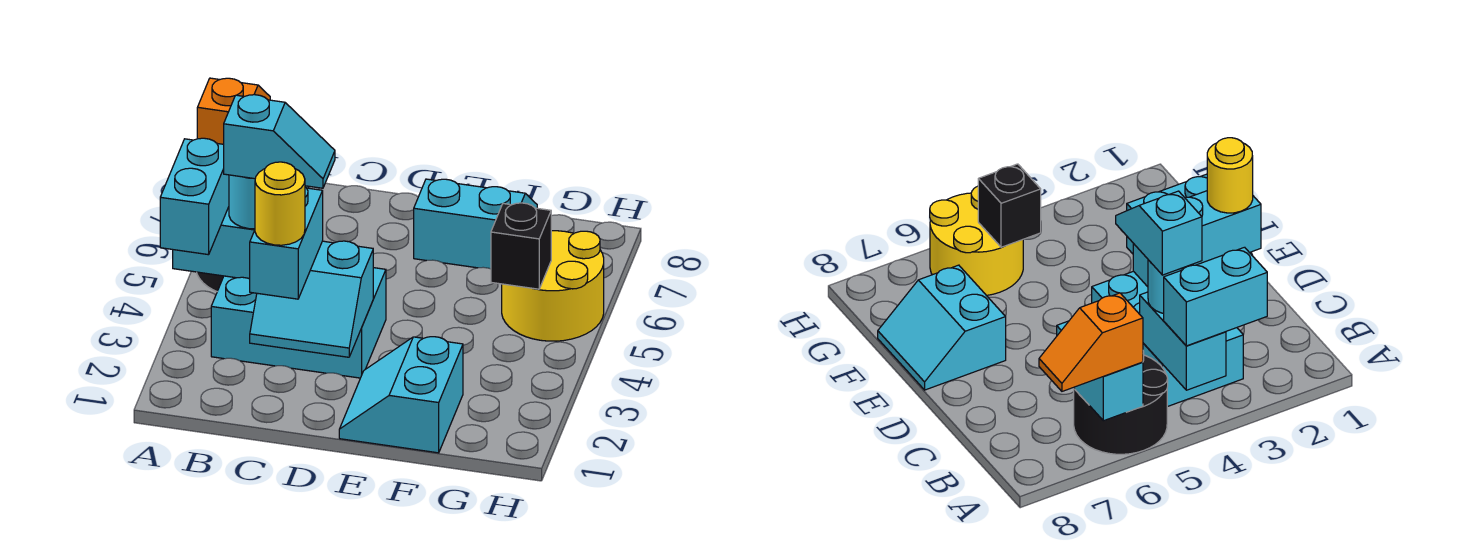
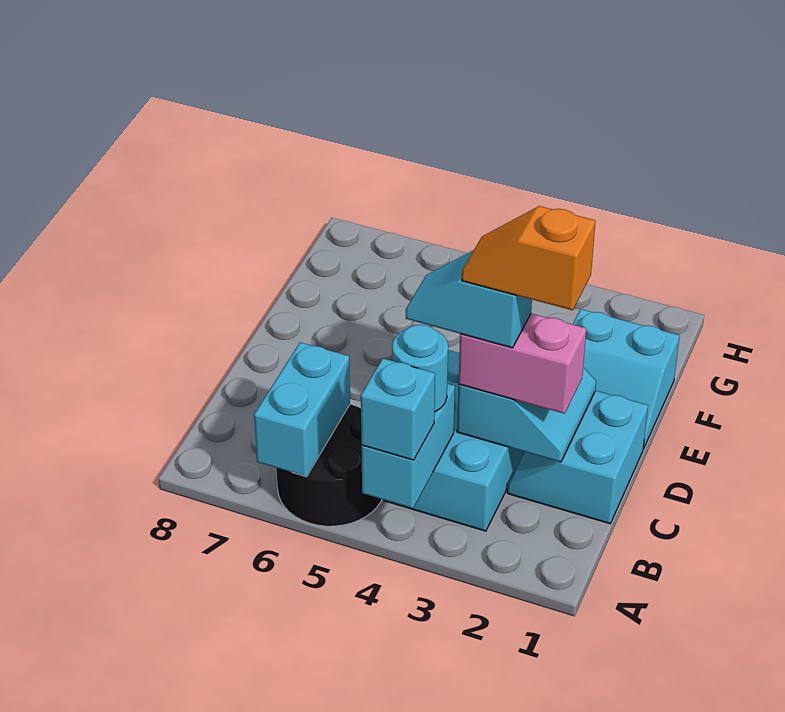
cyan brick A3:A4 level 3 -> cyan brick A4 level 3
orange slope A6:A7 level 3 top 6 -> orange slope C2:C3 level 5 top 2
cyan slope B4:C4 level 4 top B -> cyan slope C3:C4 level 4 top 3
cyan brick C2:C3 level 3 -> pink brick C2:C3 level 3
yellow round brick C2 level 4 -> none
cyan slope E7:F8 level 1 top 7 -> cyan slope C1:D2 level 1 top 1
yellow round brick G5:H6 level 1 -> none
black brick G5 level 2 -> none

